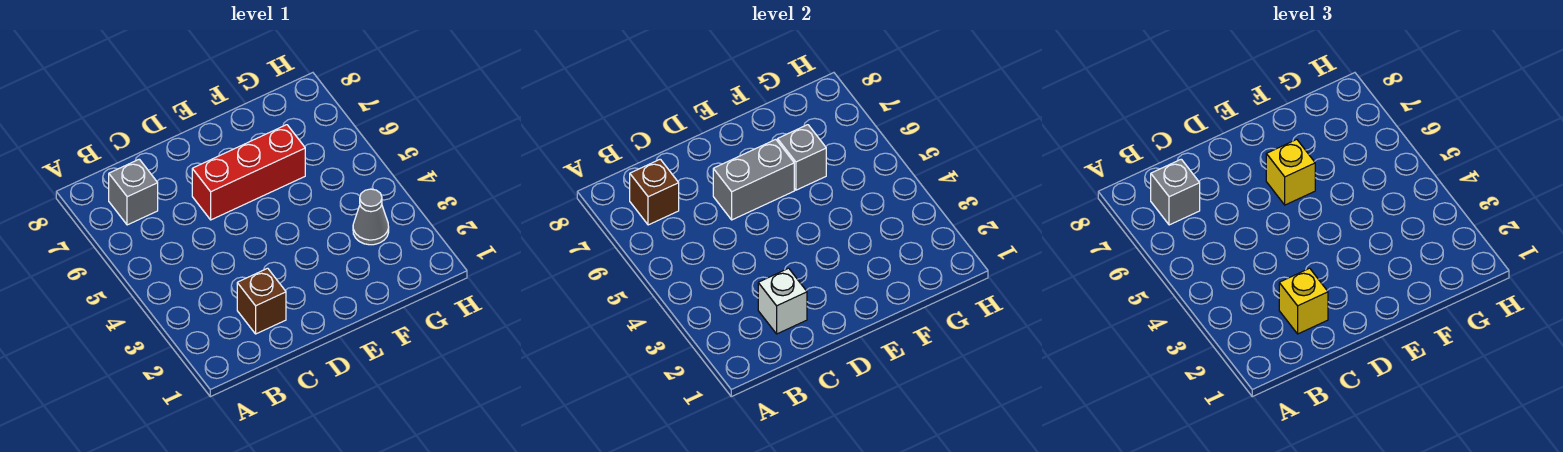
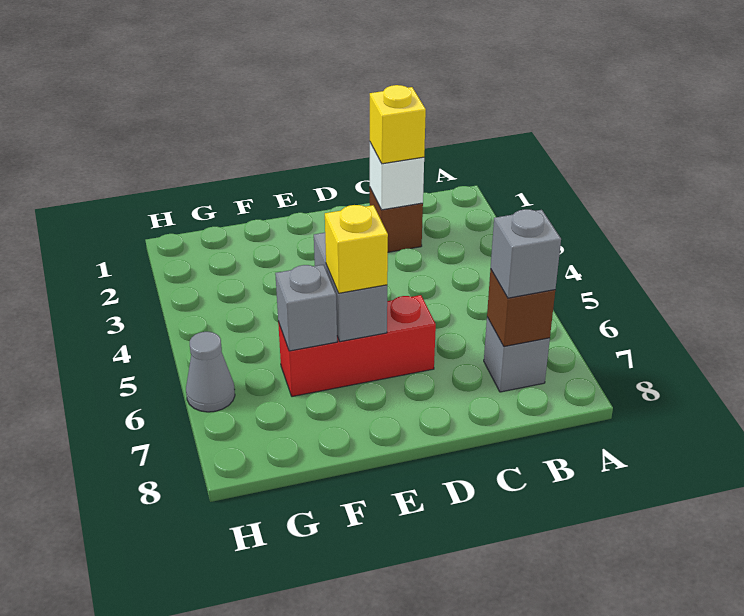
grey brick D6:E6 level 2 -> grey brick E5:E6 level 2
grey cone G3 level 1 -> grey cone H6 level 1

